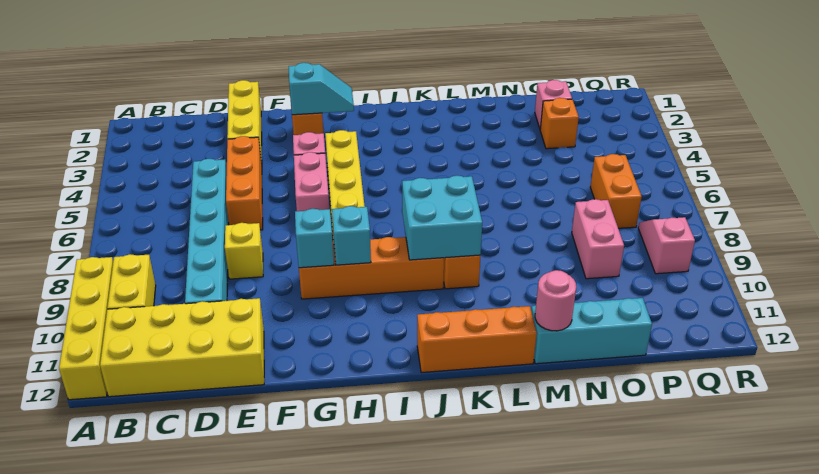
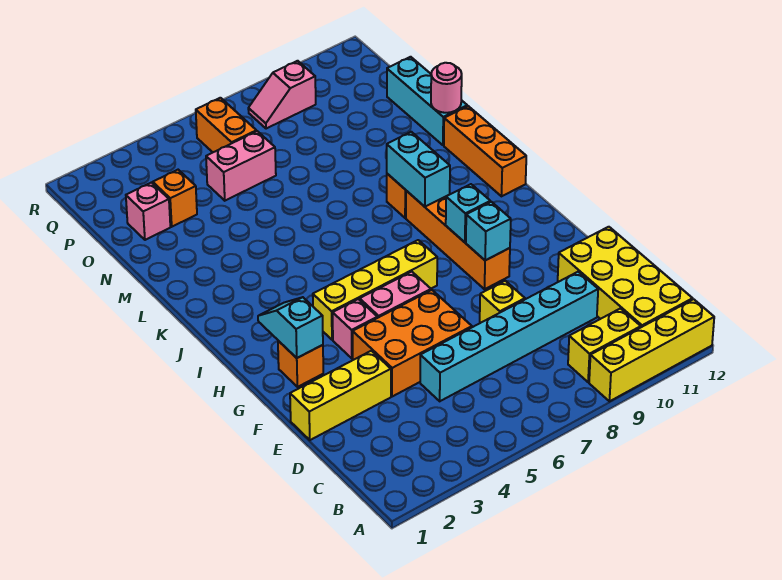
orange brick E4:E6 level 1 -> orange brick E4:F6 level 1
cyan brick J8:K9 level 2 -> cyan brick J9:K9 level 2
pink brick O8:O9 level 1 -> pink brick O5:O6 level 1
orange brick P6:P7 level 1 -> orange brick P6:Q6 level 1

